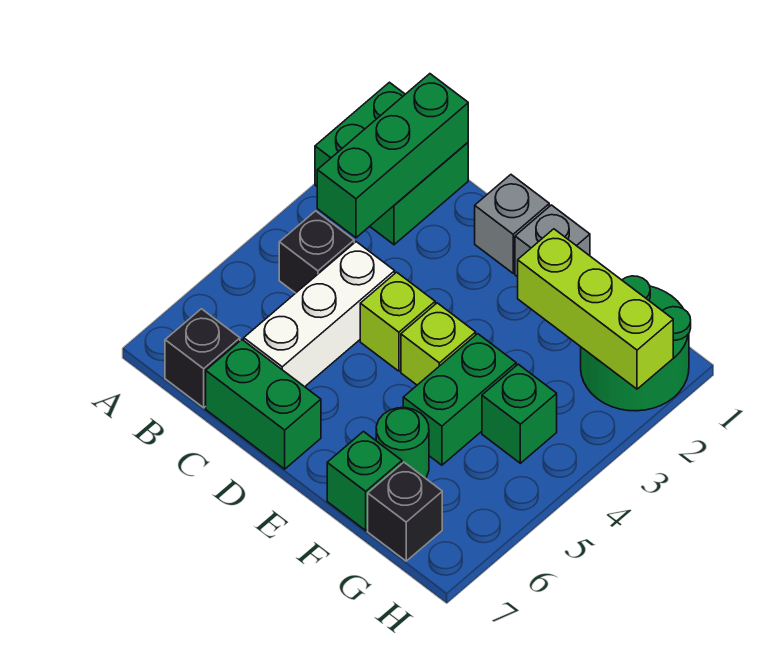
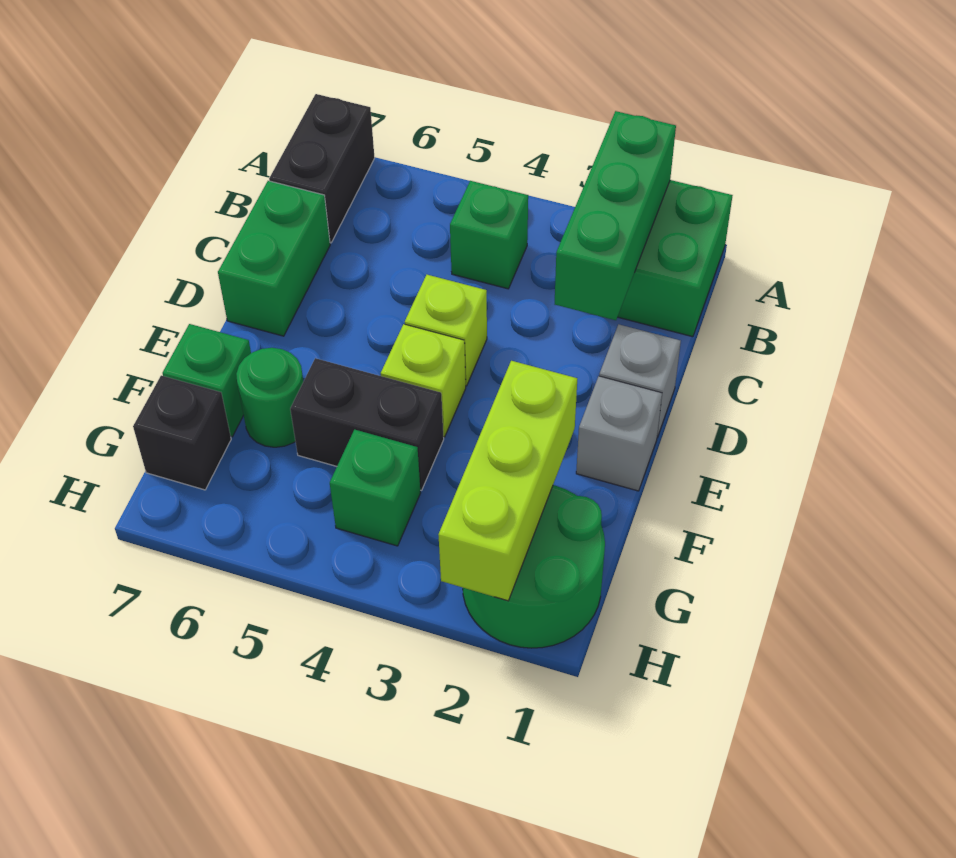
green brick B1:B3 level 2 -> green brick A2:C2 level 2
black brick B4 level 1 -> green brick B4 level 1
black brick B7 level 1 -> black brick A7:B7 level 1
white brick C4:C6 level 1 -> none
green brick F4:F5 level 1 -> black brick F4:F5 level 1

